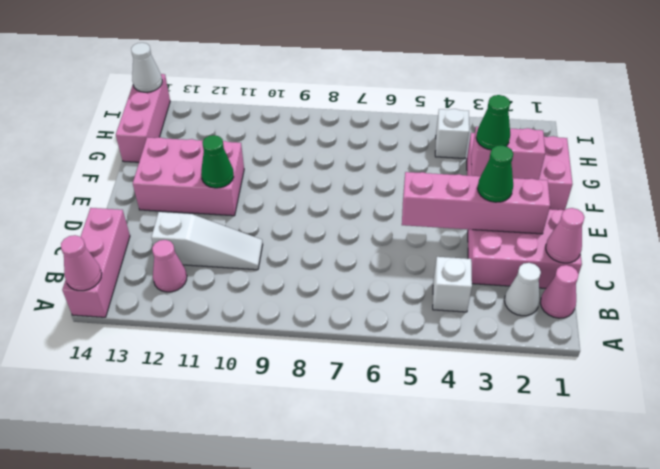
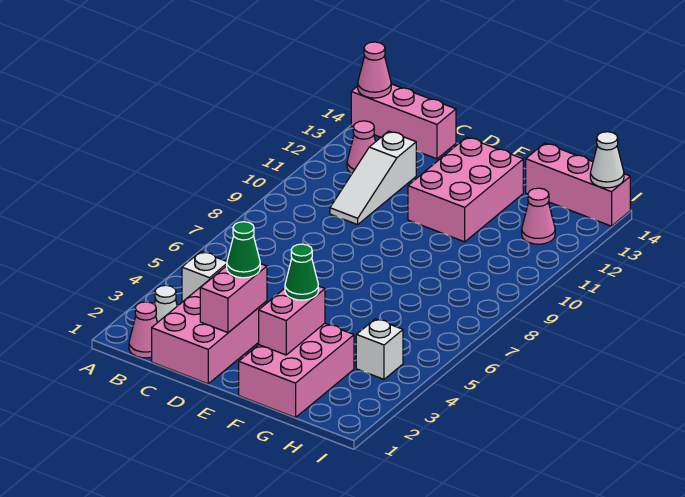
pink cone C1 level 2 -> pink cone H12 level 1
pink brick D2:D5 level 2 -> pink brick D2:D3 level 2
green cone E11 level 2 -> none

